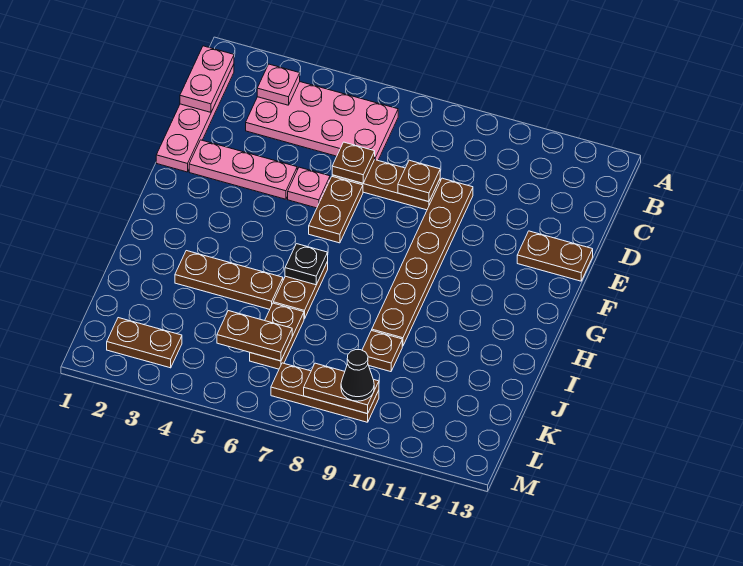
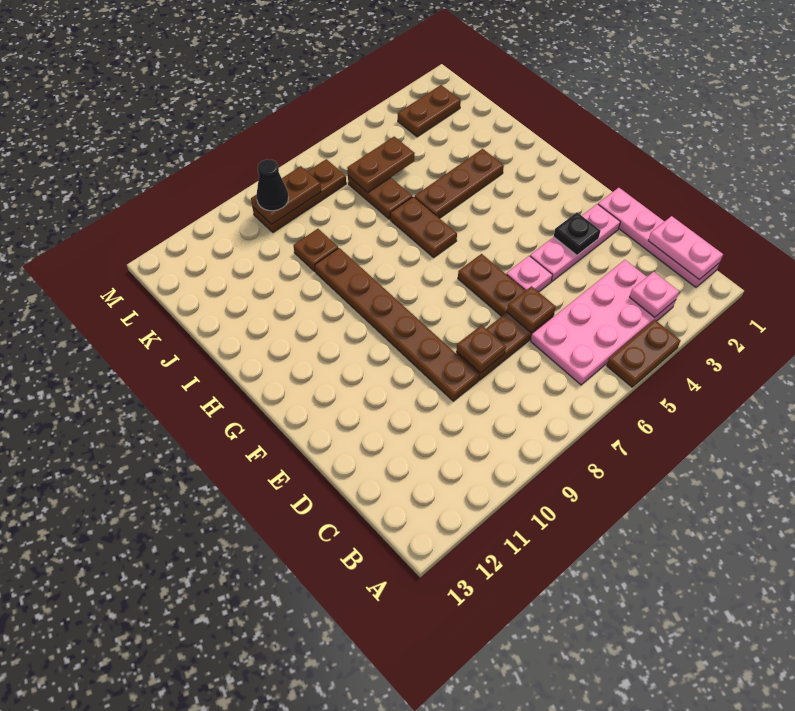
brown plate E12:E13 level 1 -> brown plate A4:A5 level 1
black plate H6 level 2 -> black plate E3 level 2

